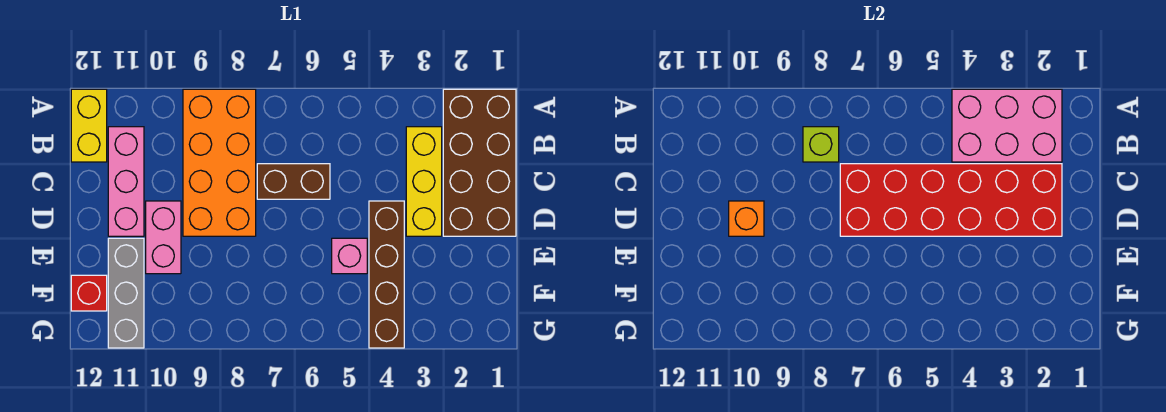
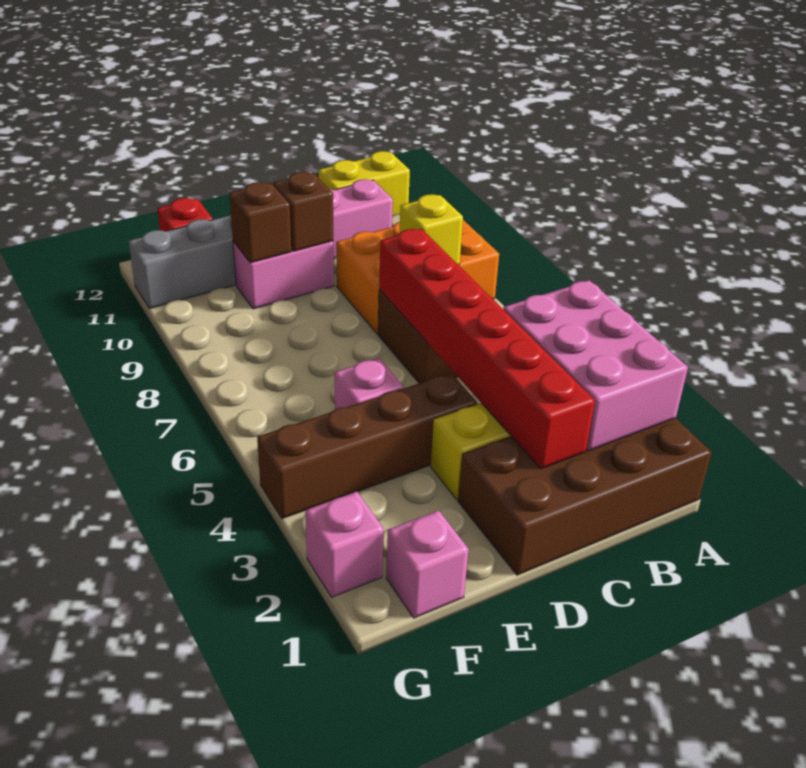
orange brick A8:D9 level 1 -> orange brick A8:C9 level 1
lime brick B8 level 2 -> yellow brick B8 level 2
red brick C2:D7 level 2 -> red brick C2:C7 level 2
orange brick D10 level 2 -> brown brick D10 level 2
none -> brown brick E10 level 2
none -> pink brick F1 level 1
none -> pink brick G2 level 1

